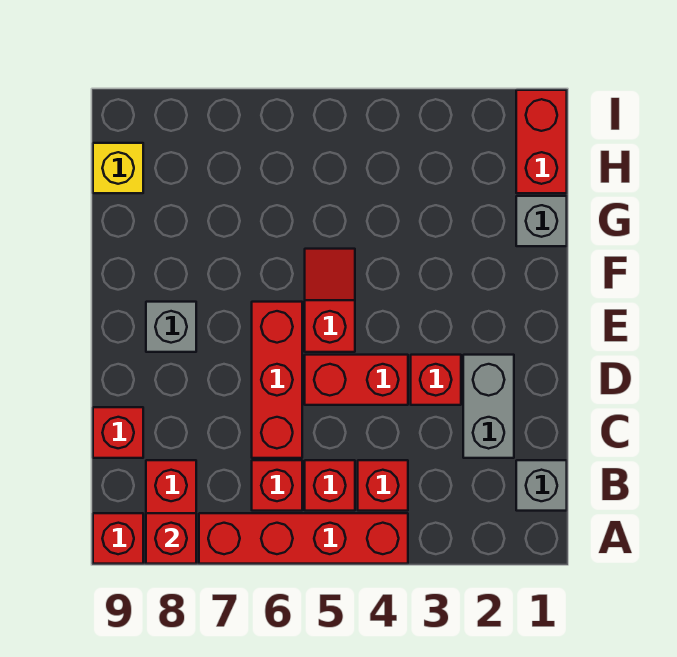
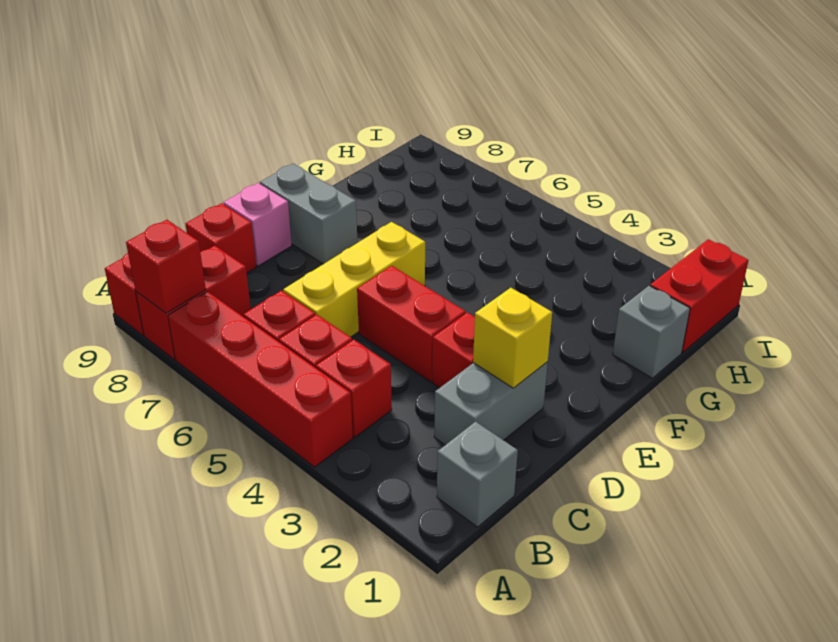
red brick C6:E6 level 1 -> yellow brick C6:E6 level 1
none -> pink brick D9 level 1
red slope E5:F5 level 1 top E -> none
grey brick E8 level 1 -> grey brick E8:E9 level 1
yellow brick H9 level 1 -> yellow brick D2 level 2

